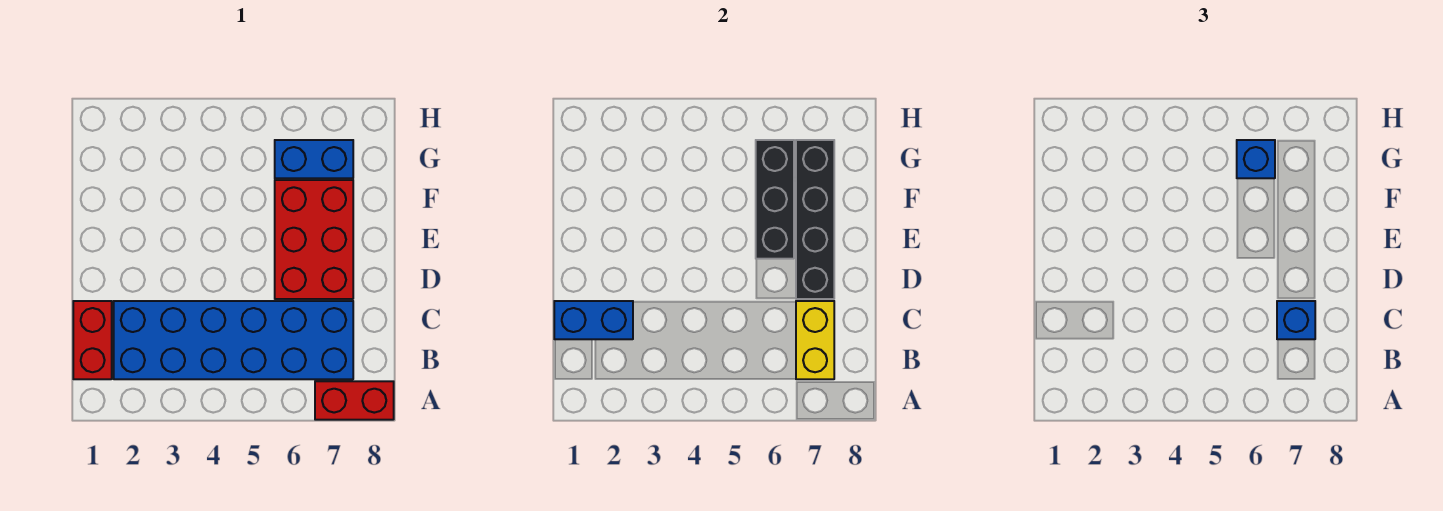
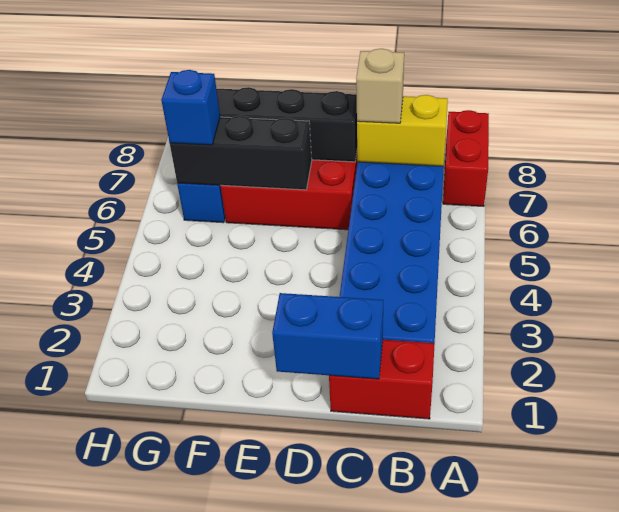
blue brick C1:C2 level 2 -> blue brick C1:D1 level 2
blue brick C7 level 3 -> tan brick C7 level 3

